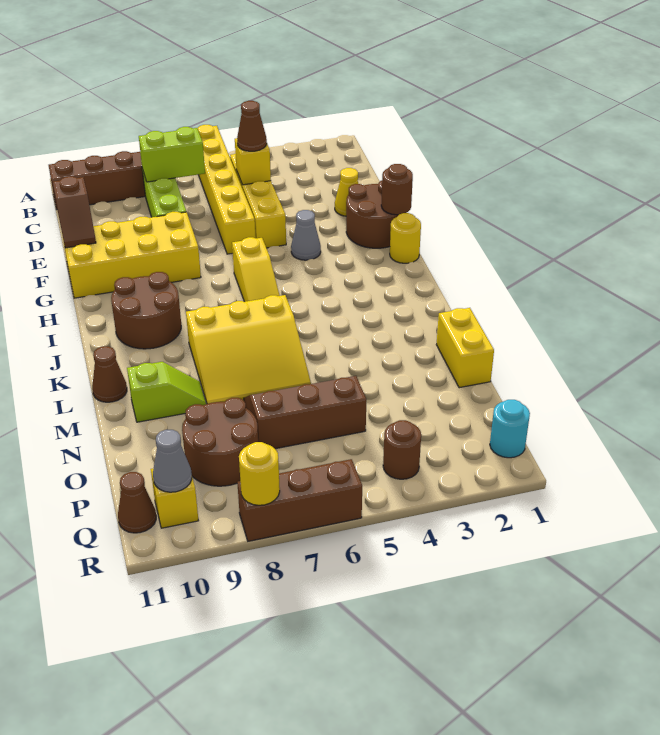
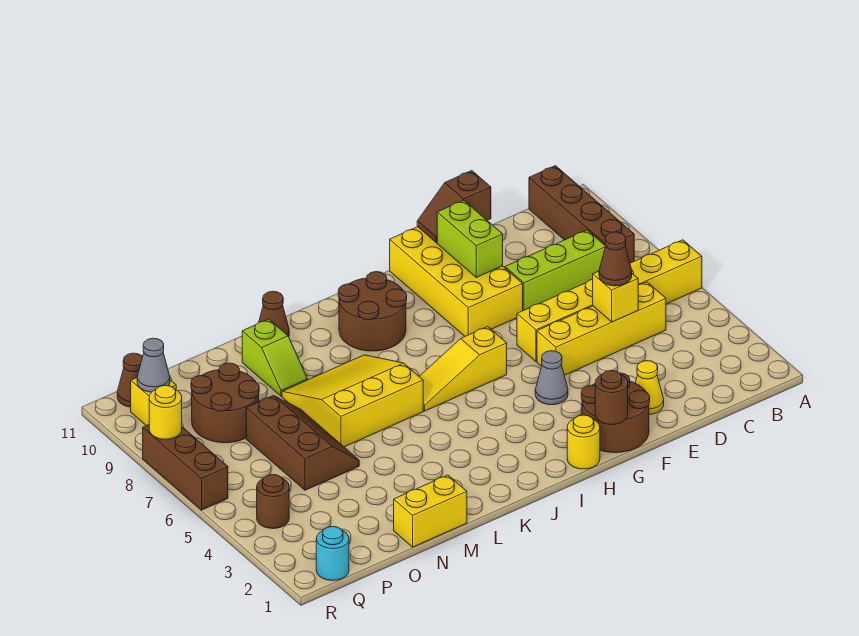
lime brick C7:C8 level 2 -> lime brick F9:F10 level 2
yellow slope K6:M8 level 1 top K -> yellow slope K6:M8 level 1 top 6

